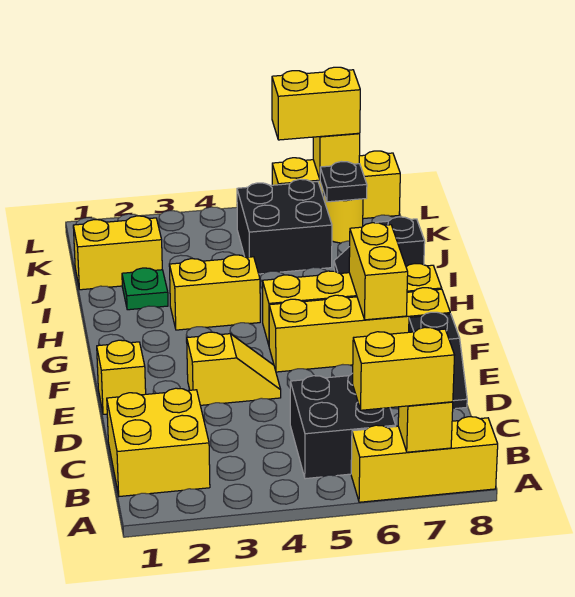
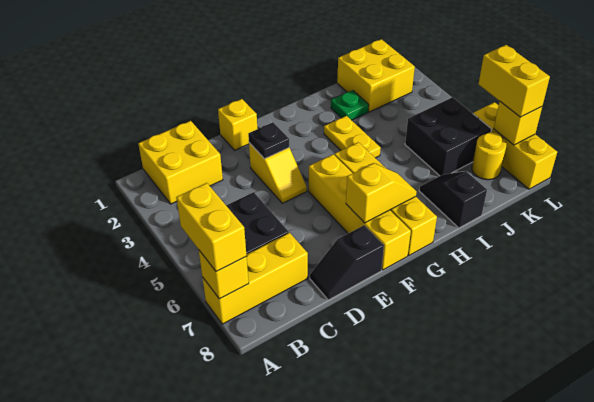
yellow brick A6:A8 level 1 -> yellow brick A7:C7 level 1
yellow brick F7:G7 level 2 -> yellow slope F7:G7 level 2 top F
yellow brick H3:H4 level 1 -> yellow plate H3:H4 level 1
yellow brick J1:J2 level 1 -> yellow brick J1:K2 level 1
black plate K7 level 2 -> black plate E3 level 2

